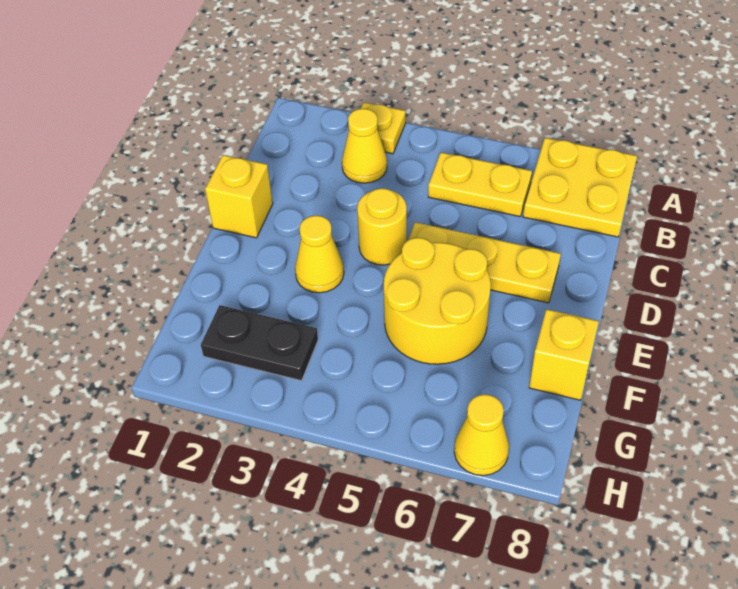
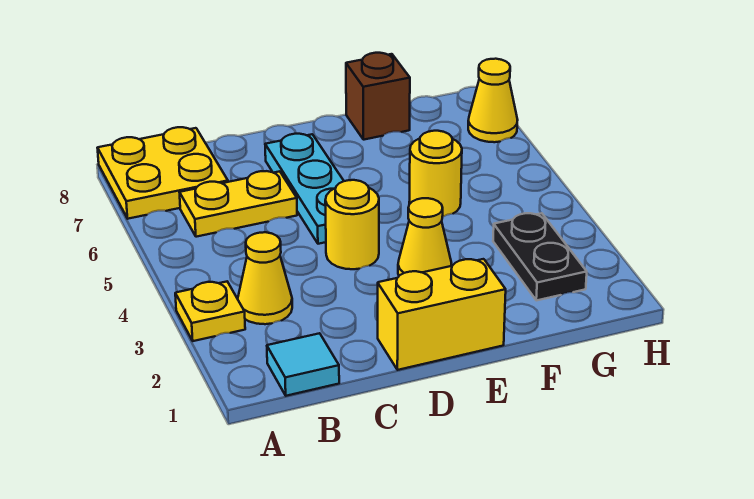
none -> cyan tile B1 level 1
yellow plate B5:B6 level 1 -> yellow plate B6:C6 level 1
yellow brick D1 level 1 -> yellow brick D1:E1 level 1
yellow plate D5:D7 level 1 -> cyan plate D5:D7 level 1
yellow round brick E5:F6 level 1 -> yellow round brick F5 level 1
yellow brick F8 level 1 -> brown brick F8 level 1

